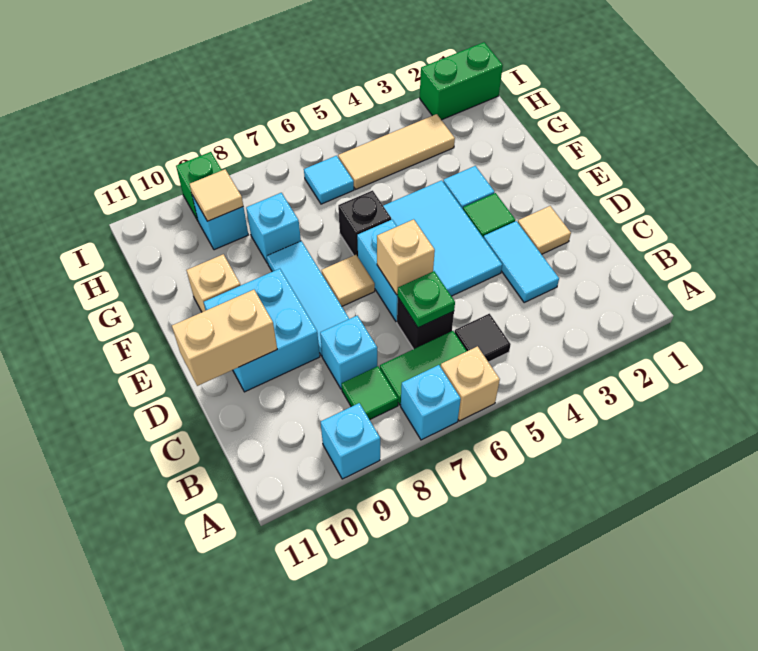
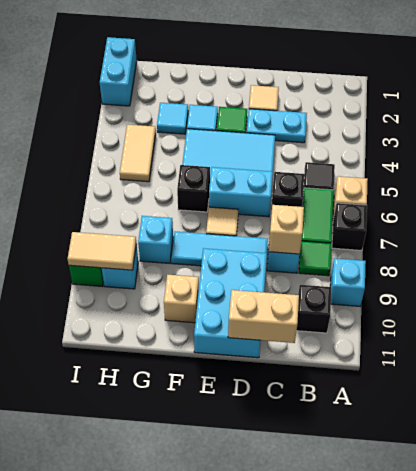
cyan brick A7 level 1 -> black brick A7 level 1
none -> black brick B10 level 1
cyan tile C3:D3 level 1 -> cyan plate C3:D3 level 1
green plate C6 level 2 -> none
tan brick D6 level 2 -> tan brick C8 level 2
cyan brick D9:E10 level 1 -> cyan brick D9:E11 level 1
tan brick D10:D11 level 2 -> tan brick C11:D11 level 2
tan tile H3:H5 level 1 -> tan tile H4:H5 level 1
cyan tile H6 level 1 -> cyan tile G3 level 1
tan tile H9 level 2 -> tan tile H9:I9 level 2
green brick I1:I2 level 1 -> cyan brick I1:I2 level 1

